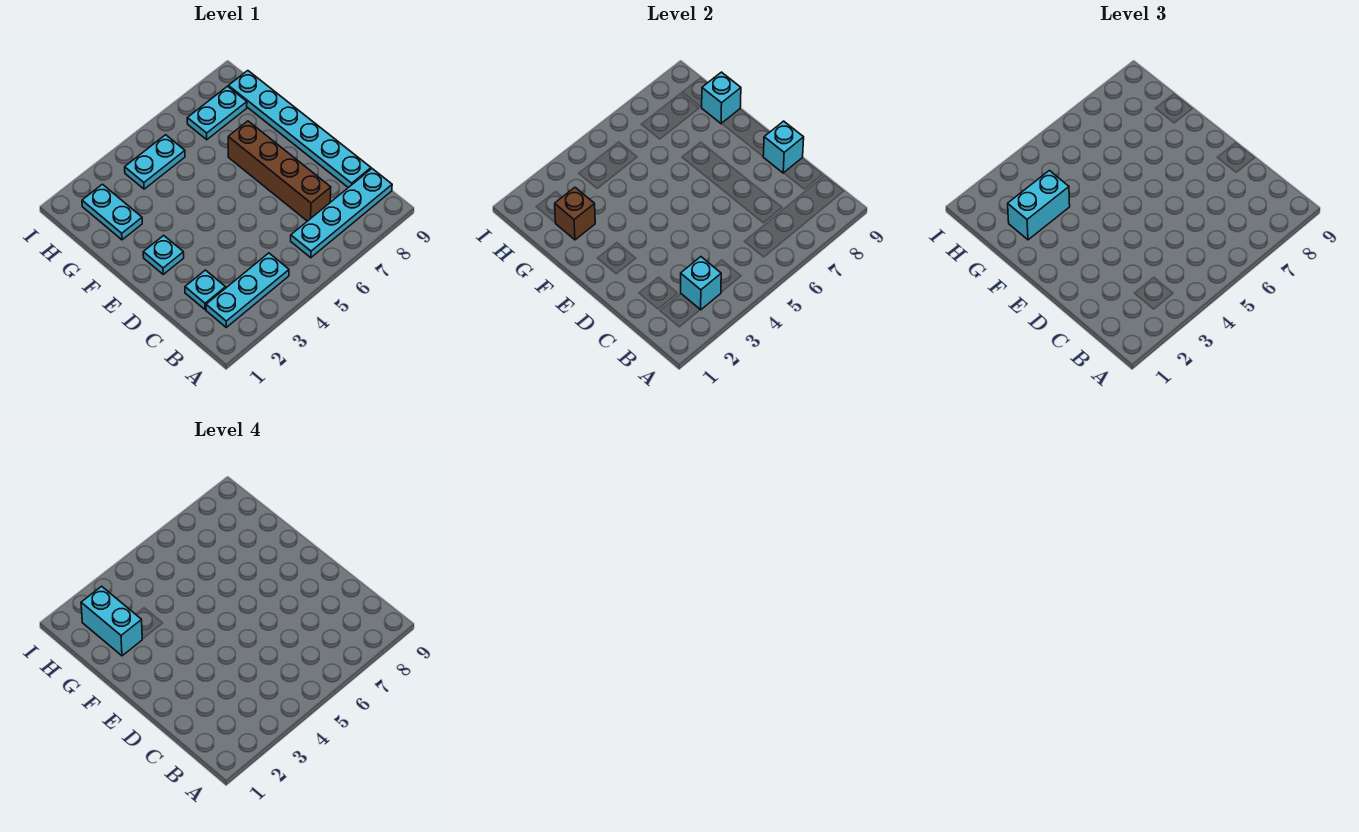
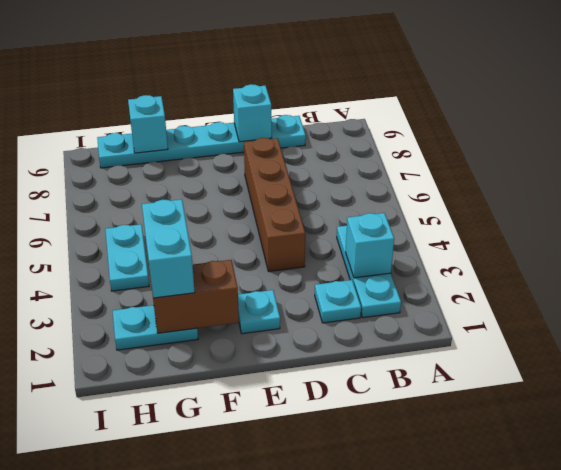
cyan plate B6:B9 level 1 -> none
brown brick C7:F7 level 1 -> brown brick D4:D7 level 1
brown brick G2 level 2 -> brown brick F2:G2 level 2
cyan brick G2:H2 level 4 -> none
cyan plate H7:H8 level 1 -> none

